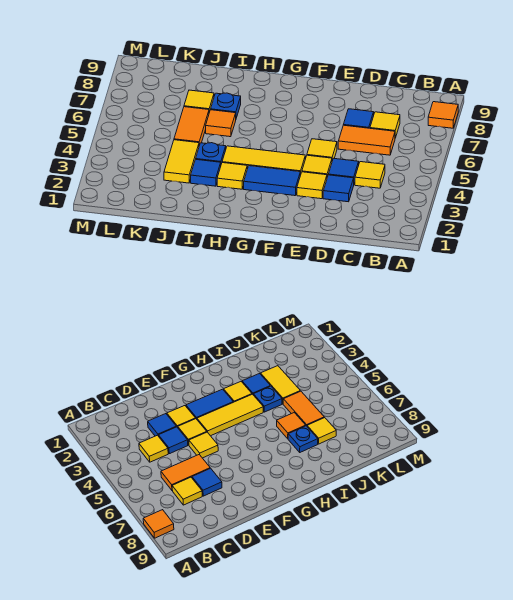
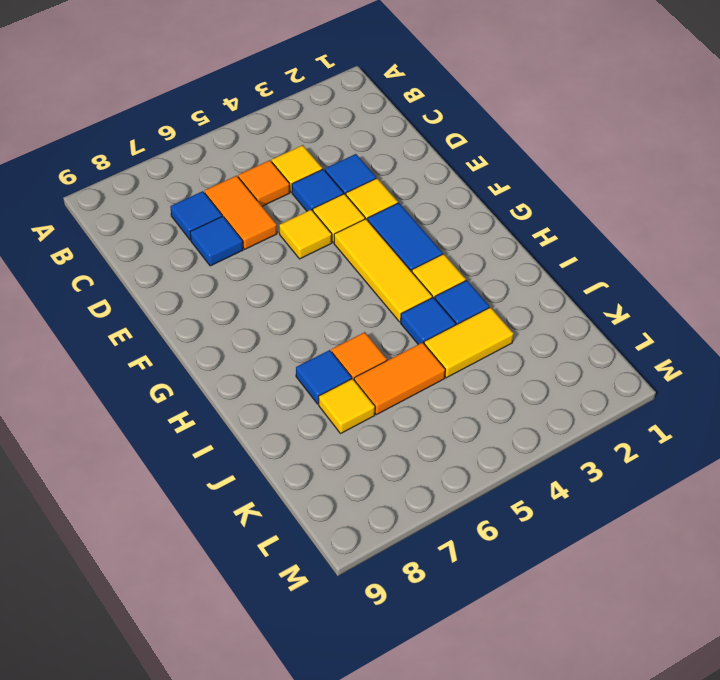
orange tile A8 level 1 -> orange tile C5 level 1
yellow tile C7 level 1 -> blue tile C7 level 1
blue plate I4 level 1 -> blue tile I4 level 1
blue plate I7 level 1 -> blue tile I7 level 1

